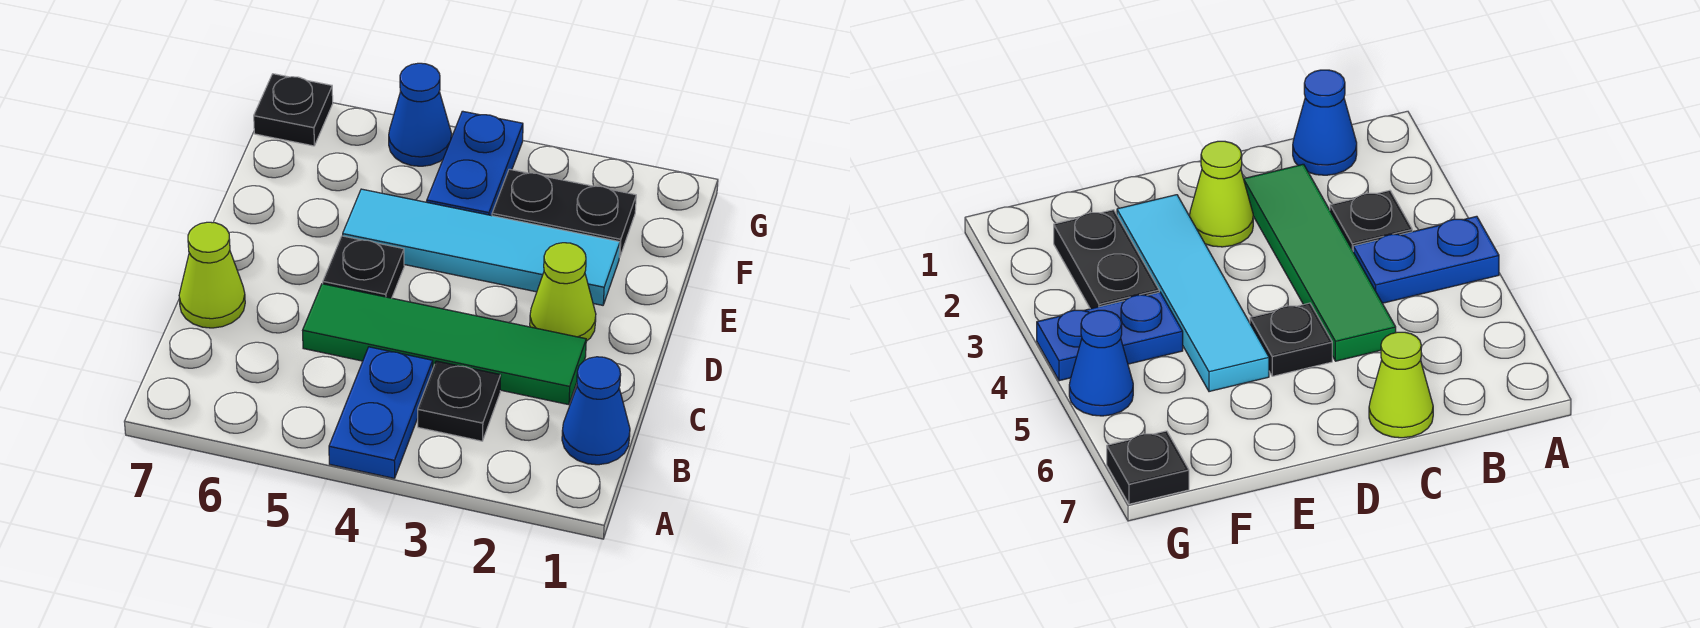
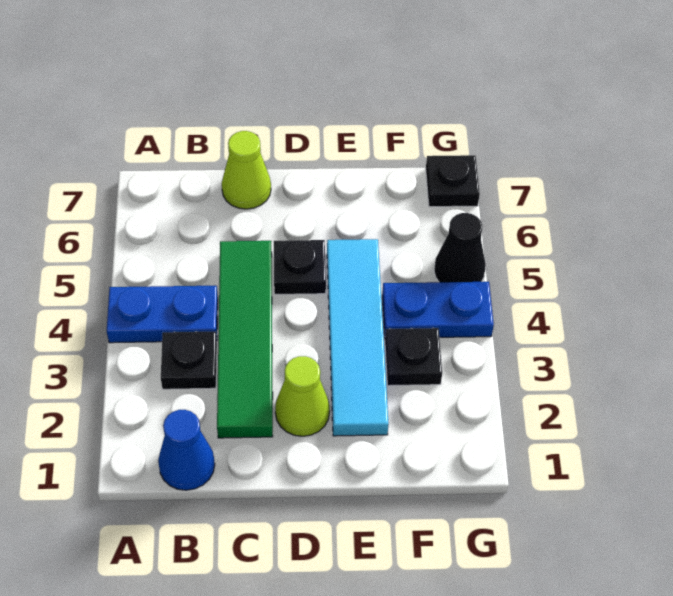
black plate F2:F3 level 1 -> black plate F3 level 1
blue cone G5 level 1 -> black cone G5 level 1

